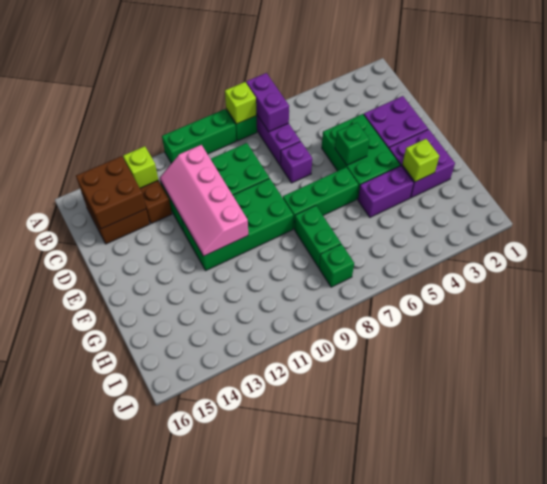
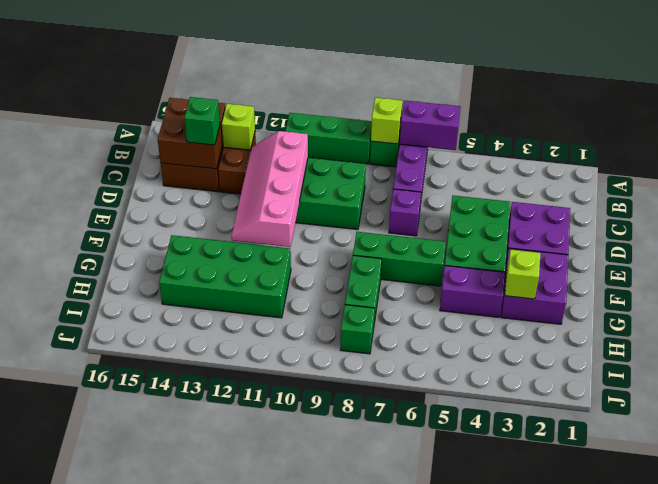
purple brick A7:B7 level 2 -> purple brick A6:A7 level 2
green brick E5 level 2 -> green brick C14 level 3
green brick E9:F12 level 1 -> green brick G11:H14 level 1

